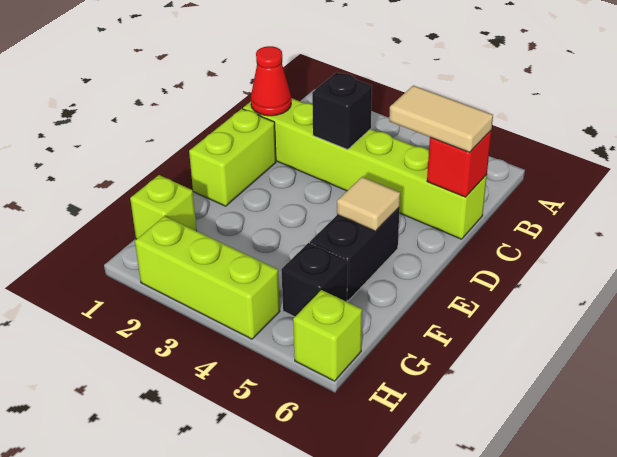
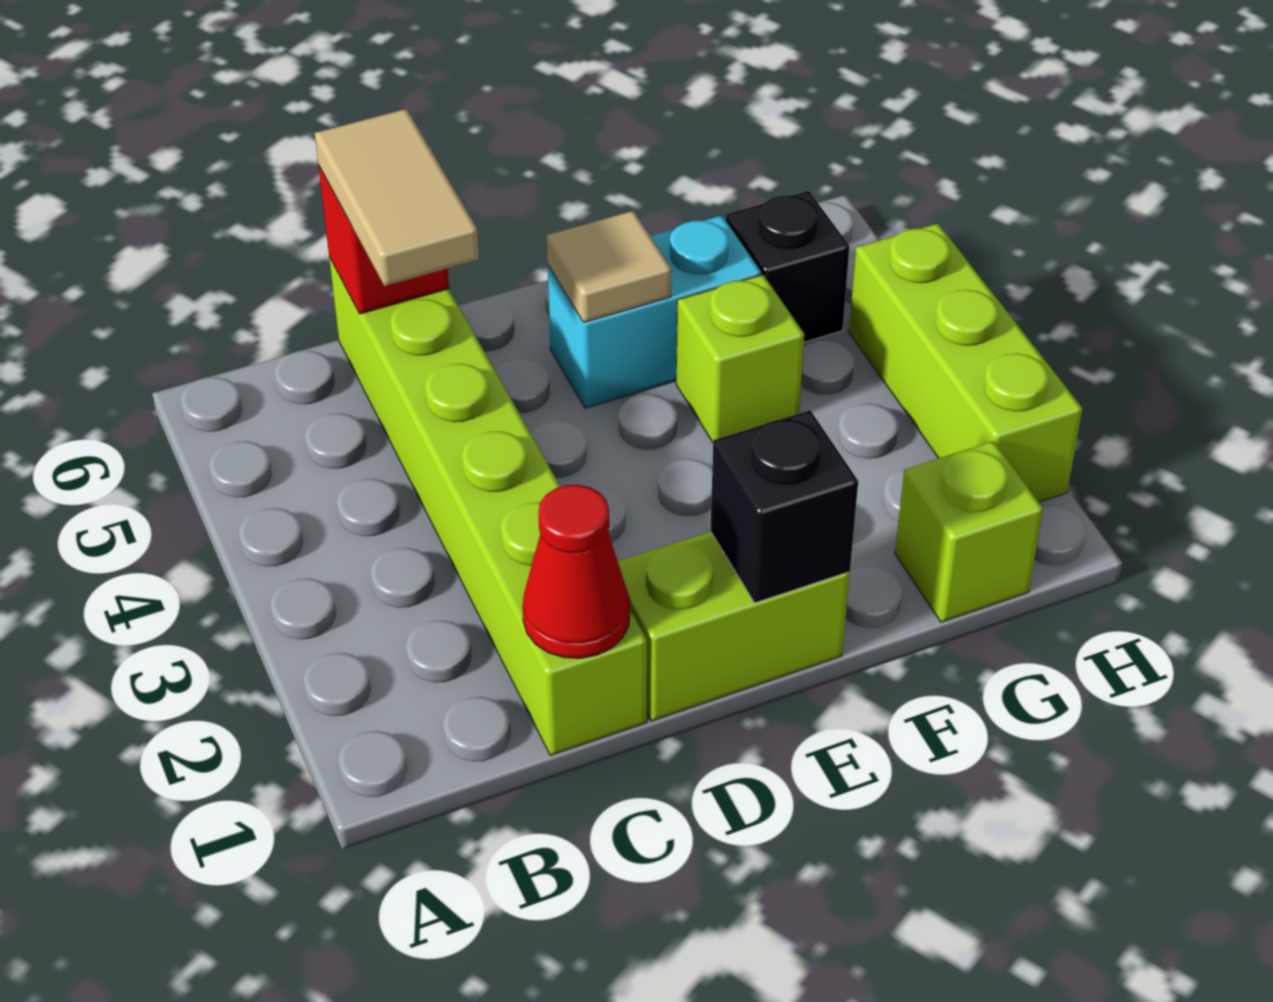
black brick C3 level 2 -> black brick E1 level 2
black brick E5:F5 level 1 -> cyan brick E5:F5 level 1
lime brick H6 level 1 -> lime brick F4 level 1

